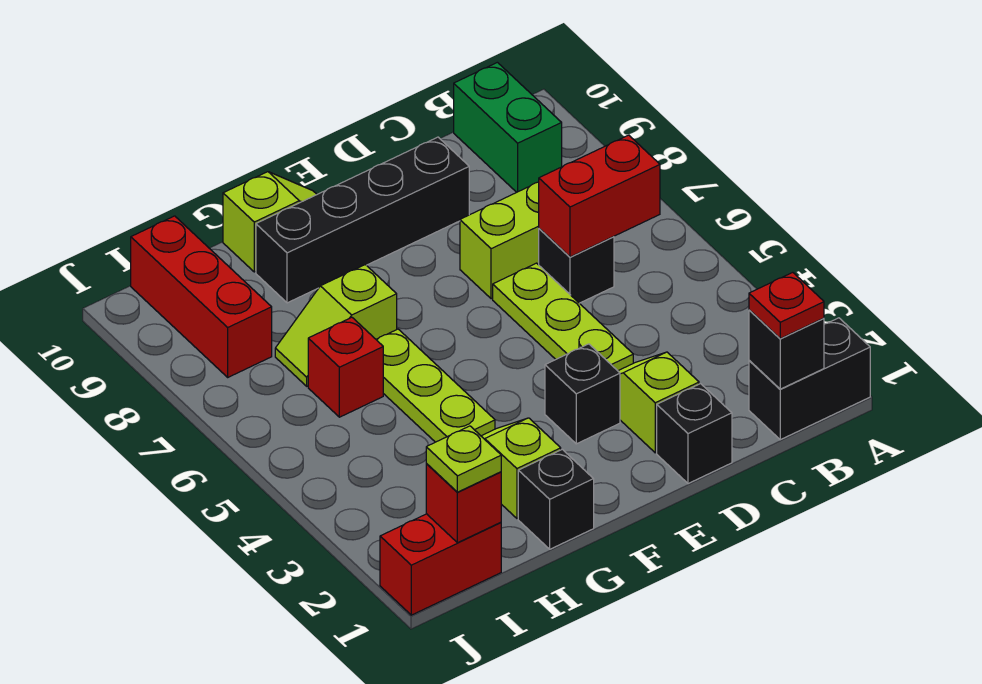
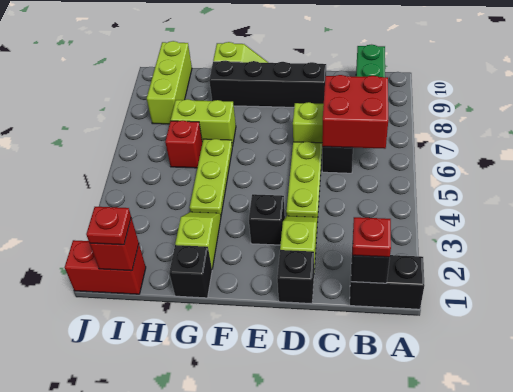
red brick B6:C6 level 2 -> red brick B6:C7 level 2
lime slope G7:H7 level 1 top G -> lime brick G7:H7 level 1
lime plate I1 level 3 -> red plate I1 level 3
red brick I8:I10 level 1 -> lime brick I8:I10 level 1

